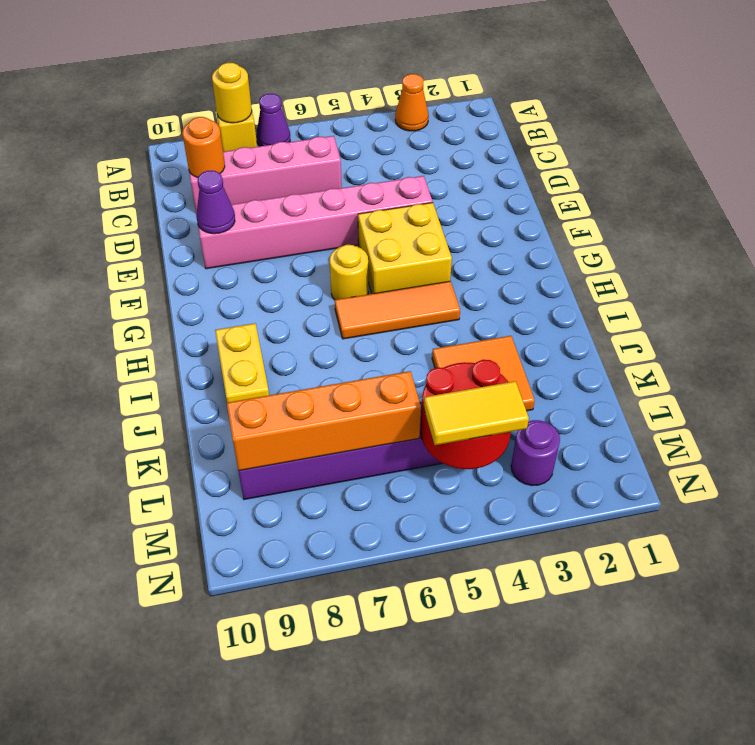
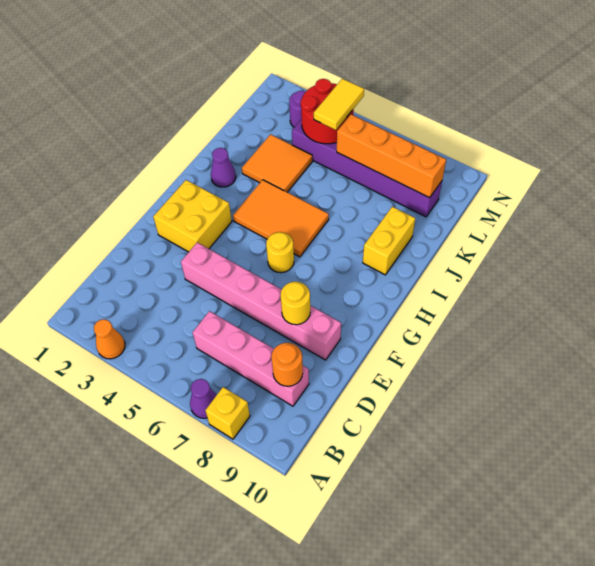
yellow round brick A8 level 2 -> yellow round brick E8 level 2
purple cone E9 level 2 -> purple cone I2 level 1
yellow brick F4:G5 level 1 -> yellow brick F2:G3 level 1
orange tile H4:H6 level 1 -> orange tile H4:I6 level 1
yellow tile M4:M5 level 3 -> yellow tile L5:M5 level 3

